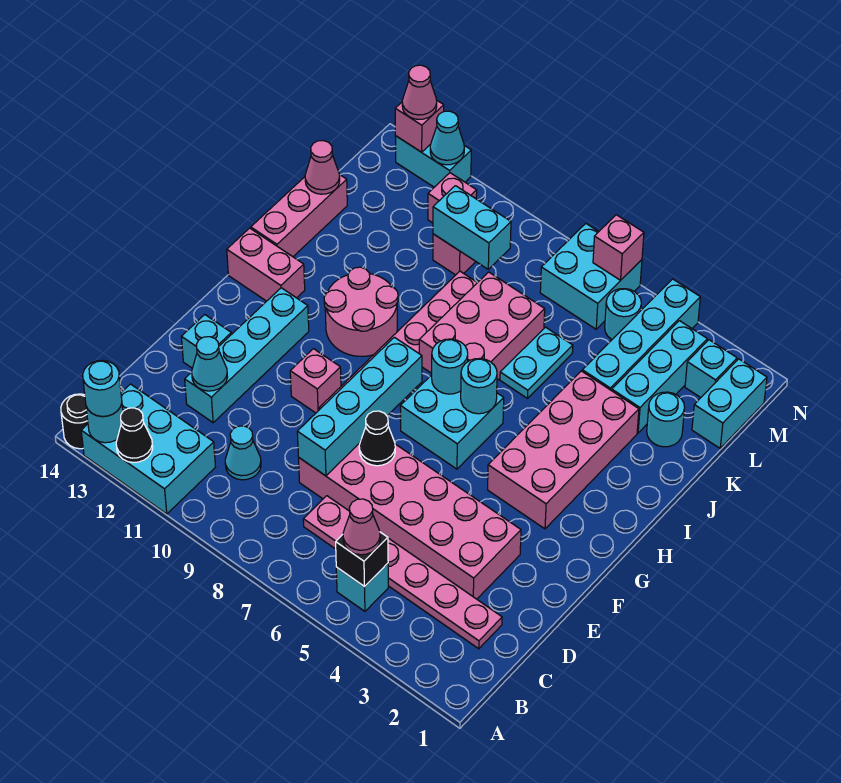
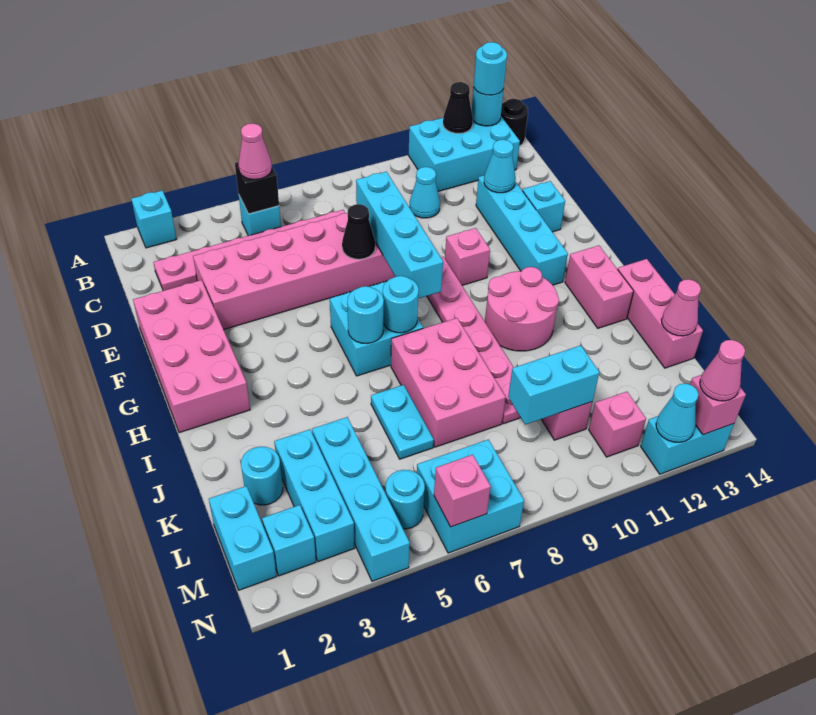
none -> cyan brick A2 level 1
pink brick G3:J4 level 1 -> pink brick E1:H2 level 1
pink brick H13:H14 level 1 -> pink brick H13:I13 level 1

